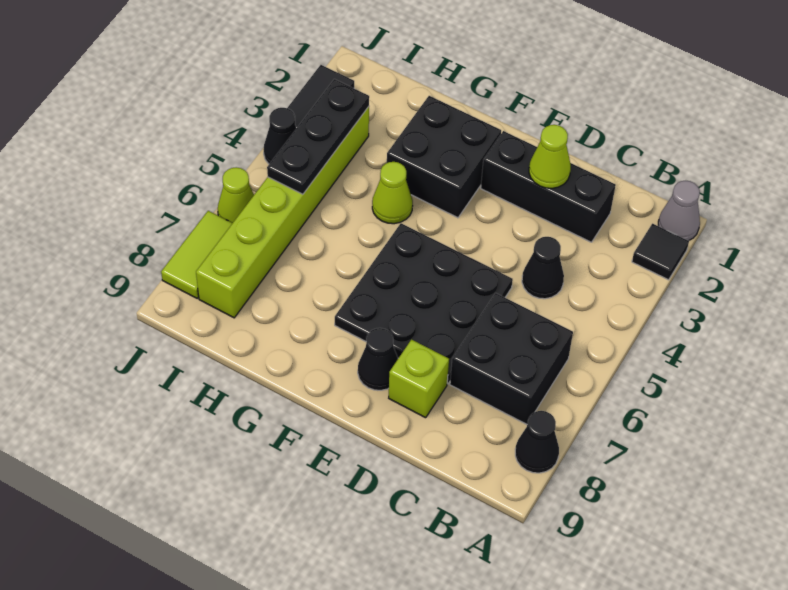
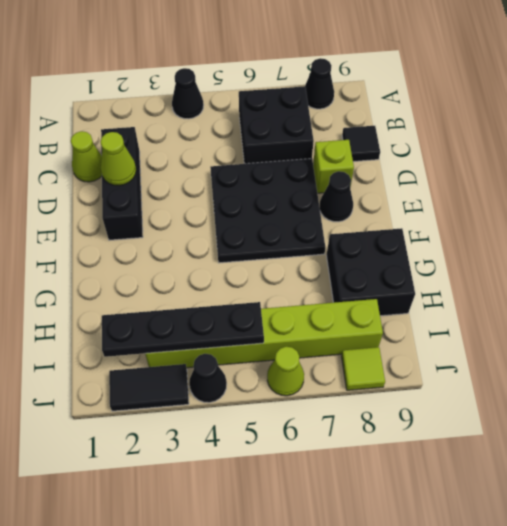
grey cone A1 level 1 -> none
black tile A2 level 1 -> black tile C9 level 1
black cone C4 level 1 -> black cone A4 level 1
black brick F2:G3 level 1 -> black brick G8:H9 level 1
lime cone G4 level 1 -> lime cone C1 level 1
black plate I3:I5 level 2 -> black plate I2:I5 level 2
lime tile J7:J8 level 1 -> lime tile J8 level 1

